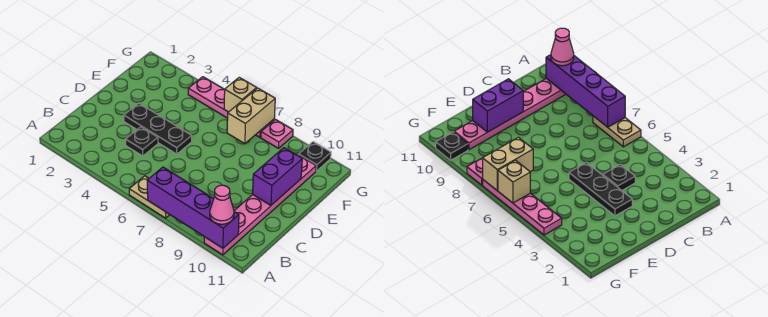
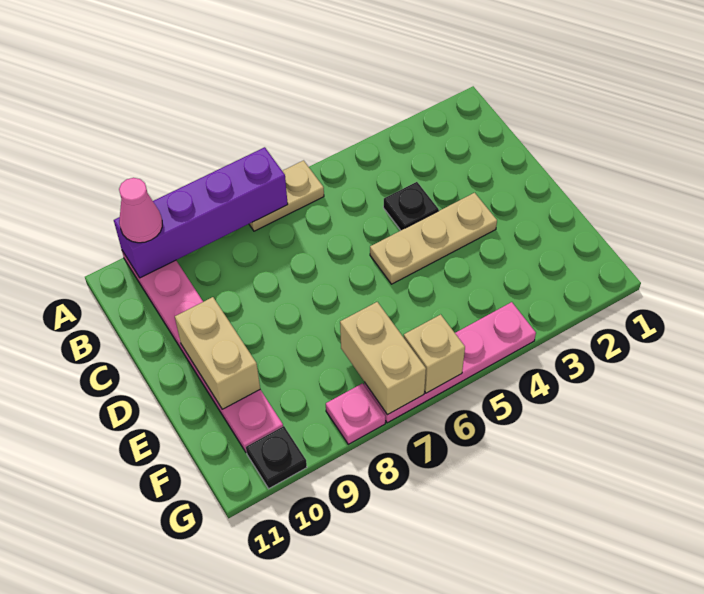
black plate D3:D5 level 1 -> tan plate D3:D5 level 1
purple brick D10:E10 level 2 -> tan brick D10:E10 level 2

